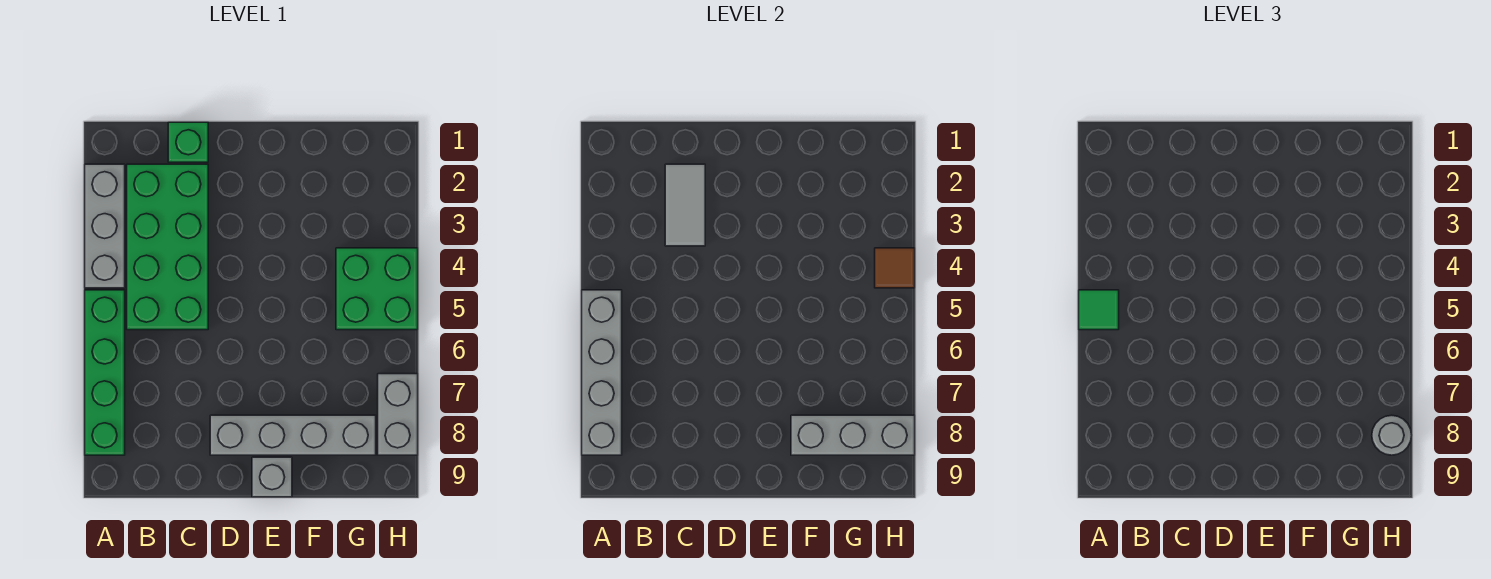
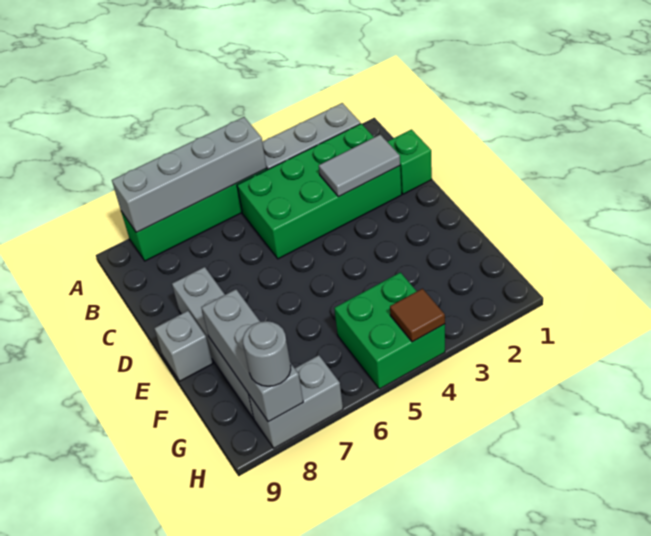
green tile A5 level 3 -> none

